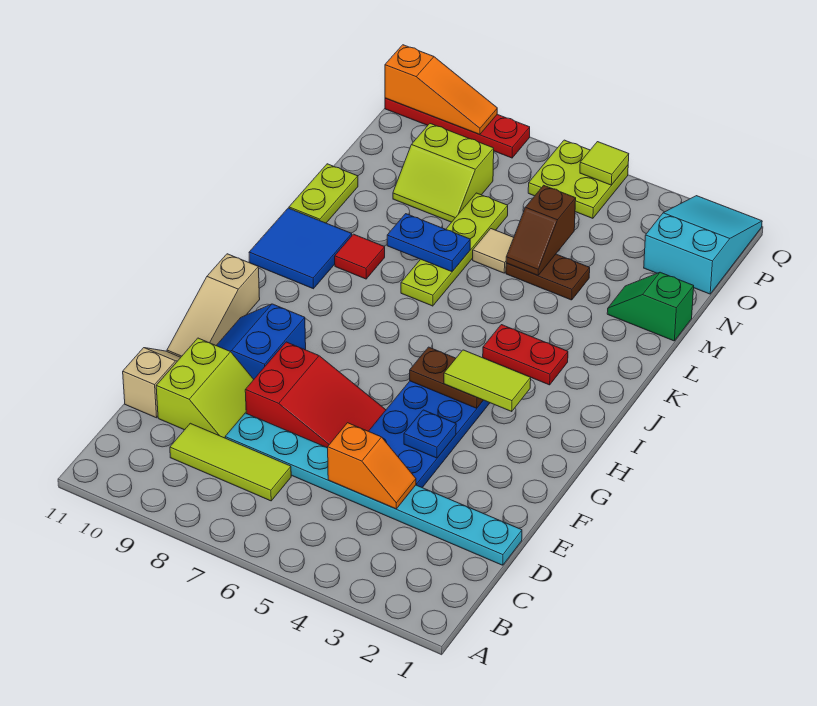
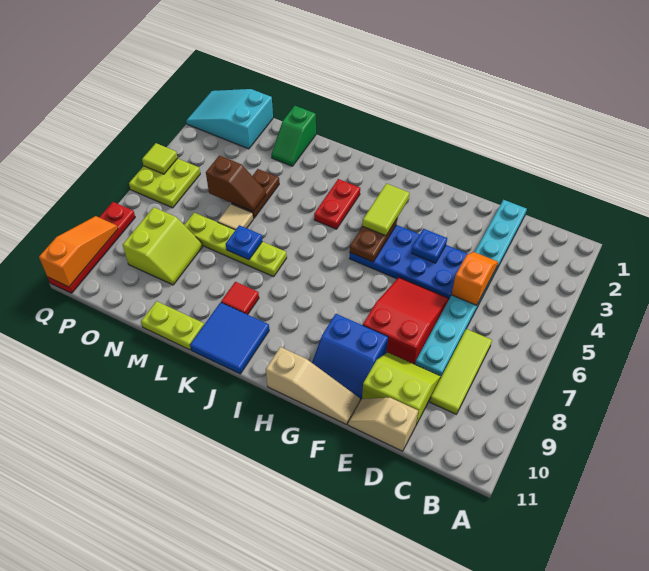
blue plate L7:L8 level 2 -> blue plate L7 level 2

